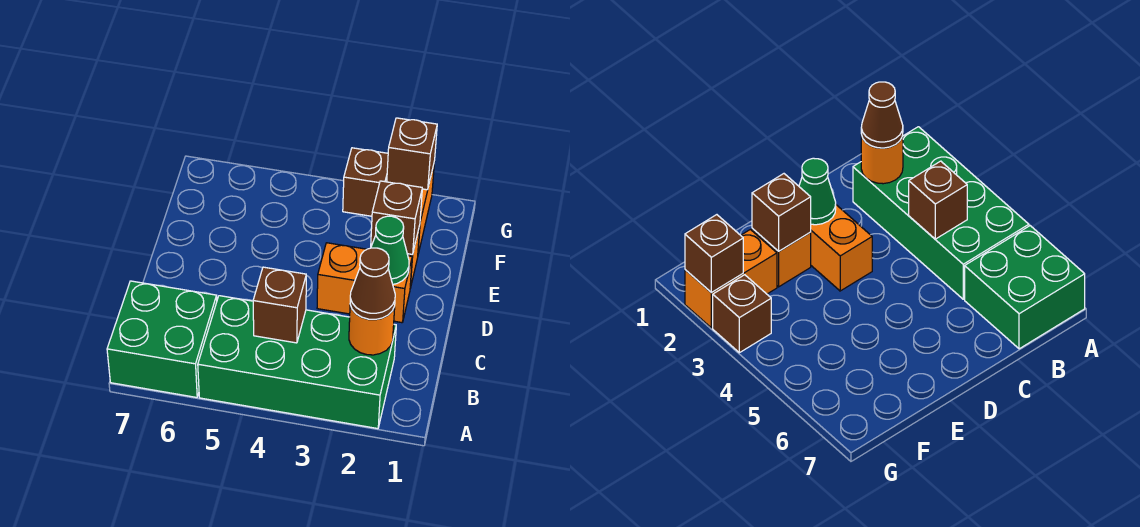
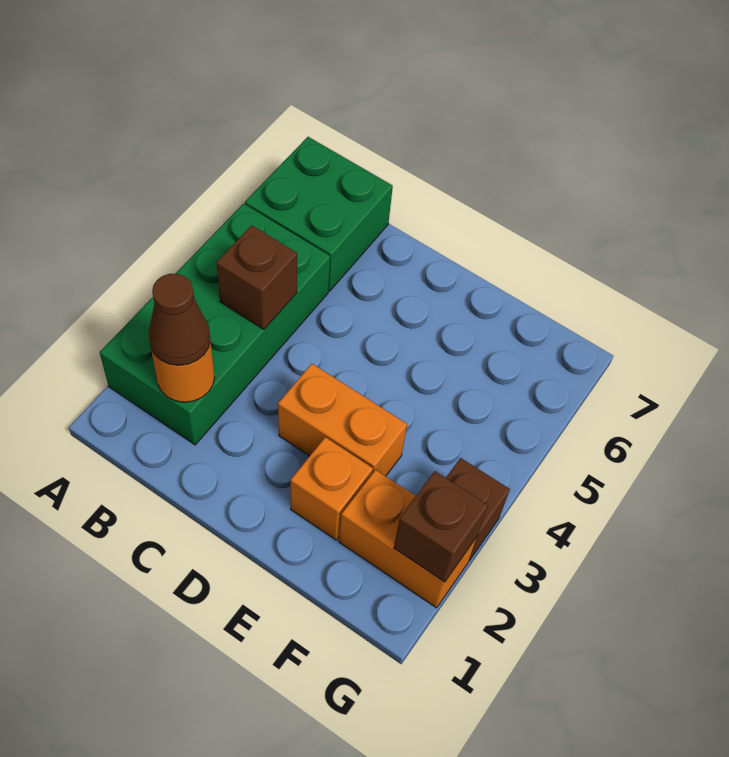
orange brick D2:D3 level 1 -> orange brick D3:E3 level 1
green cone D2 level 2 -> none
brown brick E2 level 2 -> none

